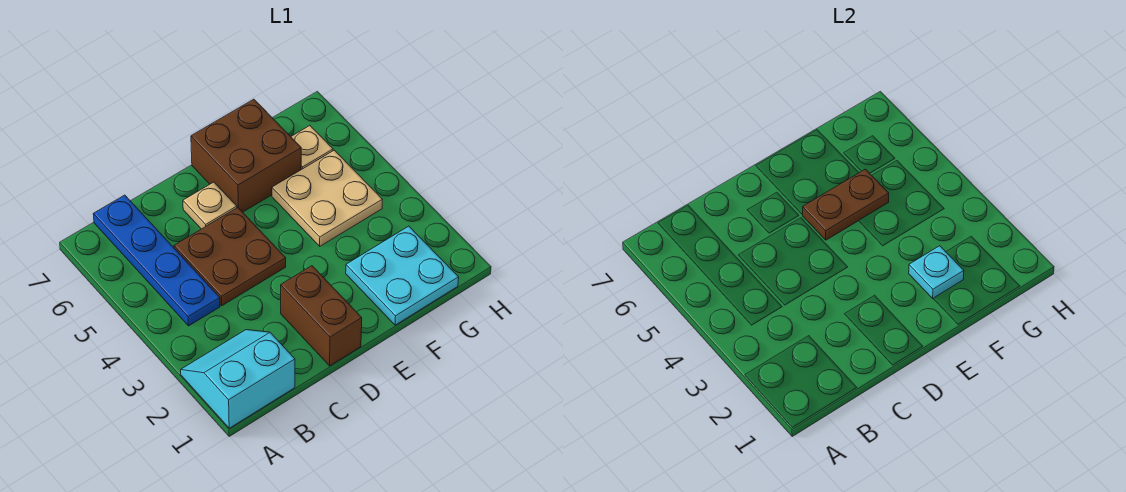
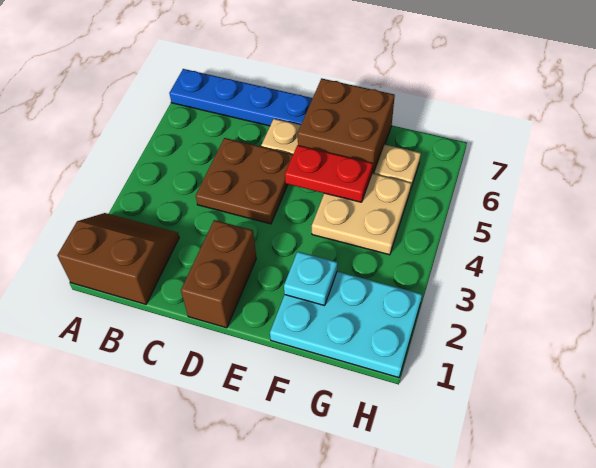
cyan slope A1:B2 level 1 top 1 -> brown slope A1:B2 level 1 top 1
blue plate B4:B7 level 1 -> blue plate A7:D7 level 1
brown plate E5:F5 level 2 -> red plate E5:F5 level 2
cyan plate F1:G2 level 1 -> cyan plate F1:H2 level 1

